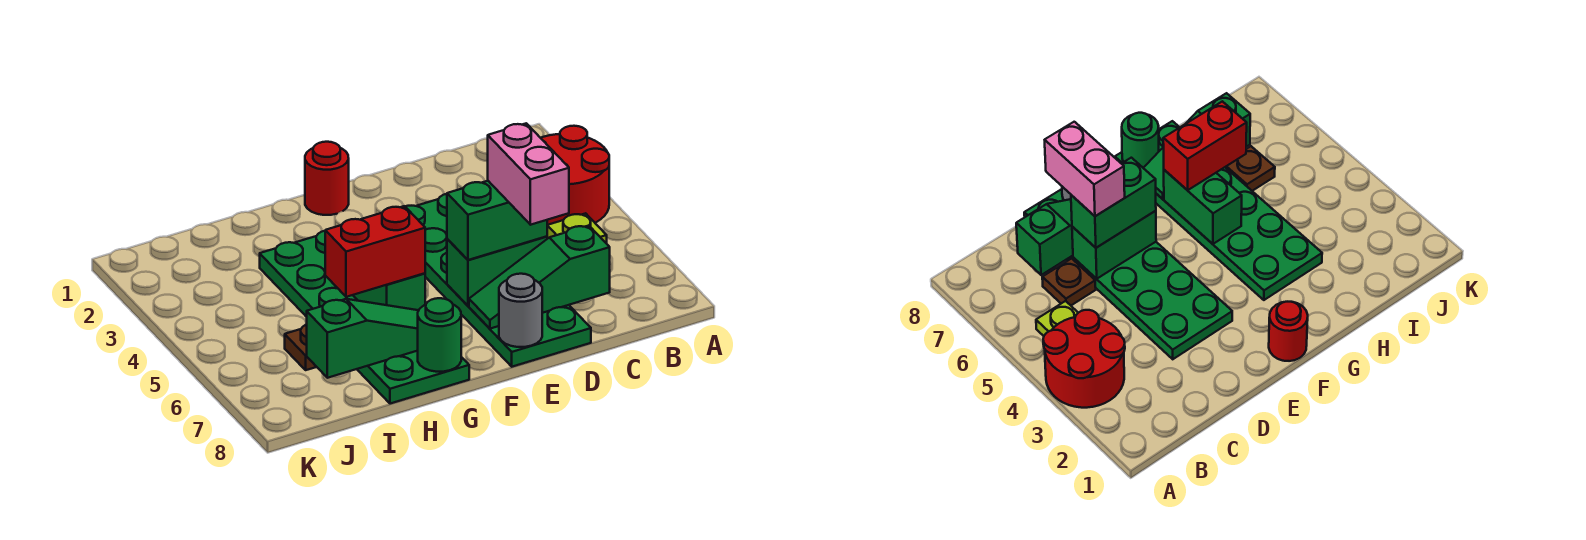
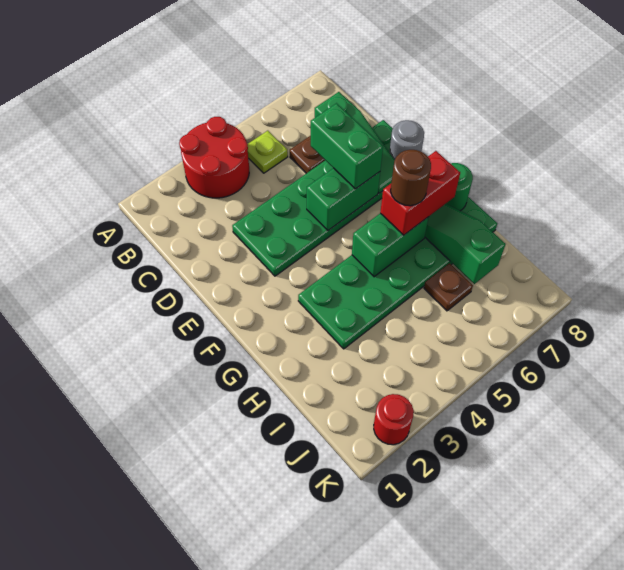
green brick D6:E6 level 2 -> green brick E5:E6 level 2
pink brick D6:D7 level 4 -> none
red round brick F1 level 1 -> red round brick K2 level 1
red brick G6:H6 level 3 -> red brick G6:G7 level 3
none -> brown round brick G6 level 4

